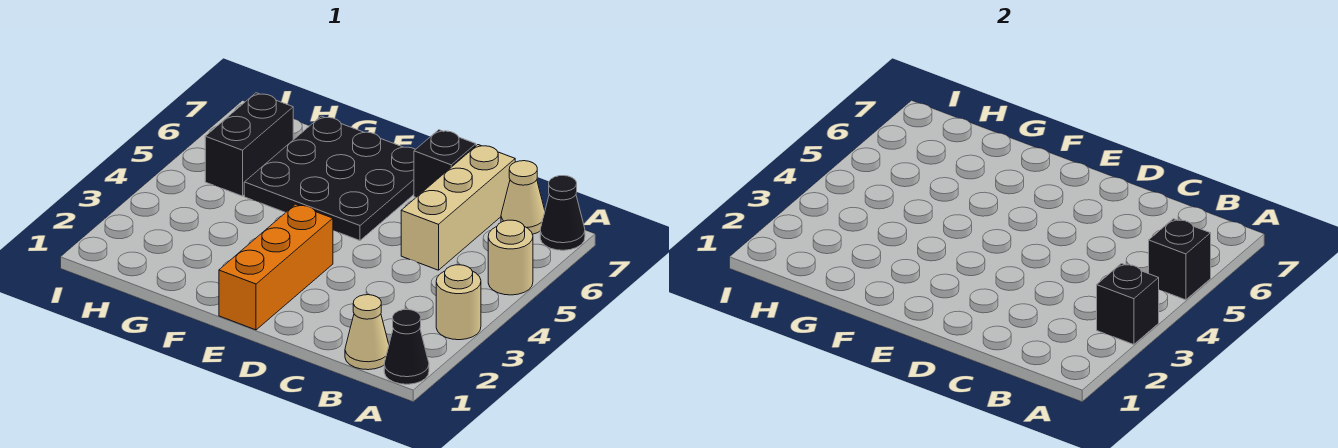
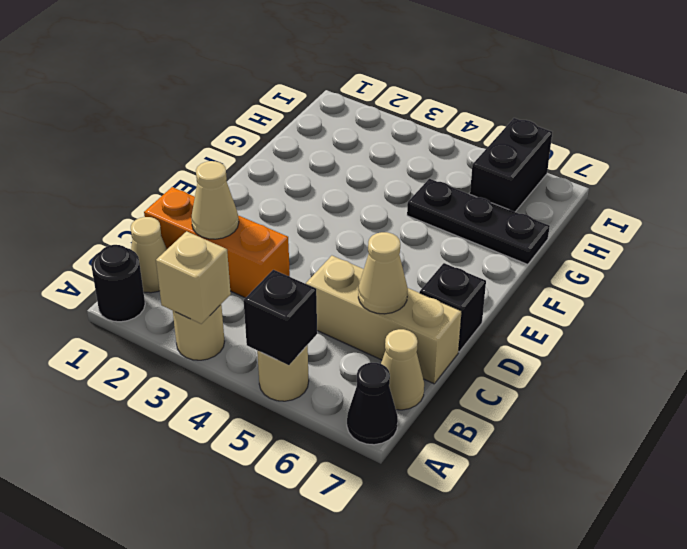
black cone A1 level 1 -> black round brick A1 level 1
black brick A3 level 2 -> tan brick A3 level 2
none -> tan cone C2 level 2
none -> tan cone C6 level 2
orange brick E1:E3 level 1 -> orange brick C1:C3 level 1
black plate E5:G7 level 1 -> black plate G5:G7 level 1
black brick H5:H6 level 1 -> black brick H6:I6 level 1

